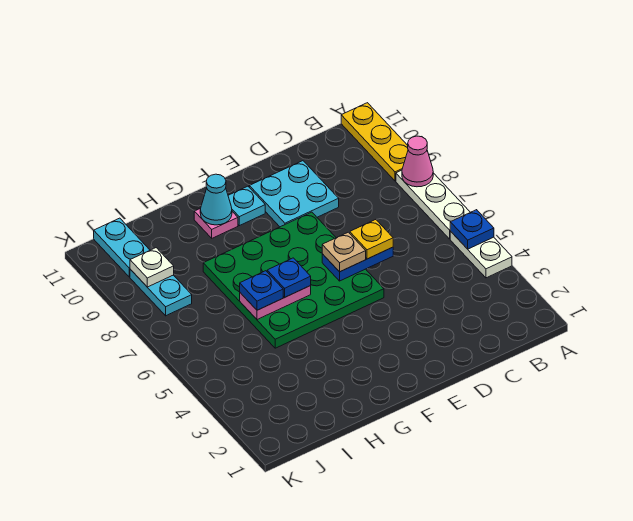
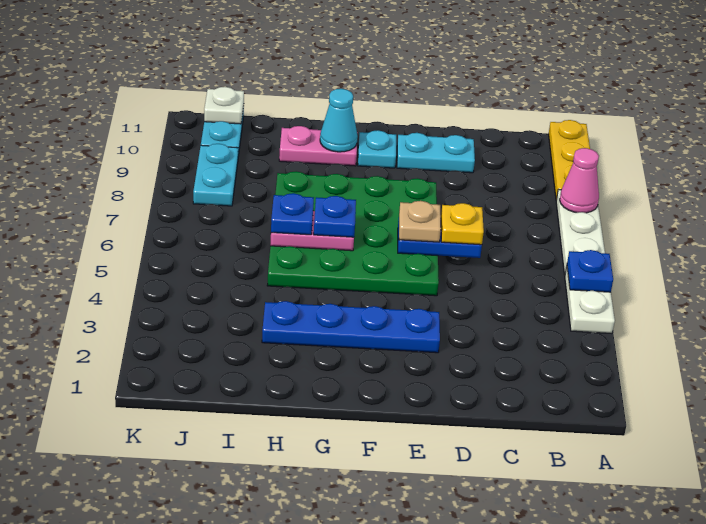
cyan plate D9:E10 level 1 -> cyan plate D10:E10 level 1
none -> blue plate E3:H3 level 1
pink plate G10 level 1 -> pink plate G10:H10 level 1
white plate J9 level 2 -> white plate J11 level 2

